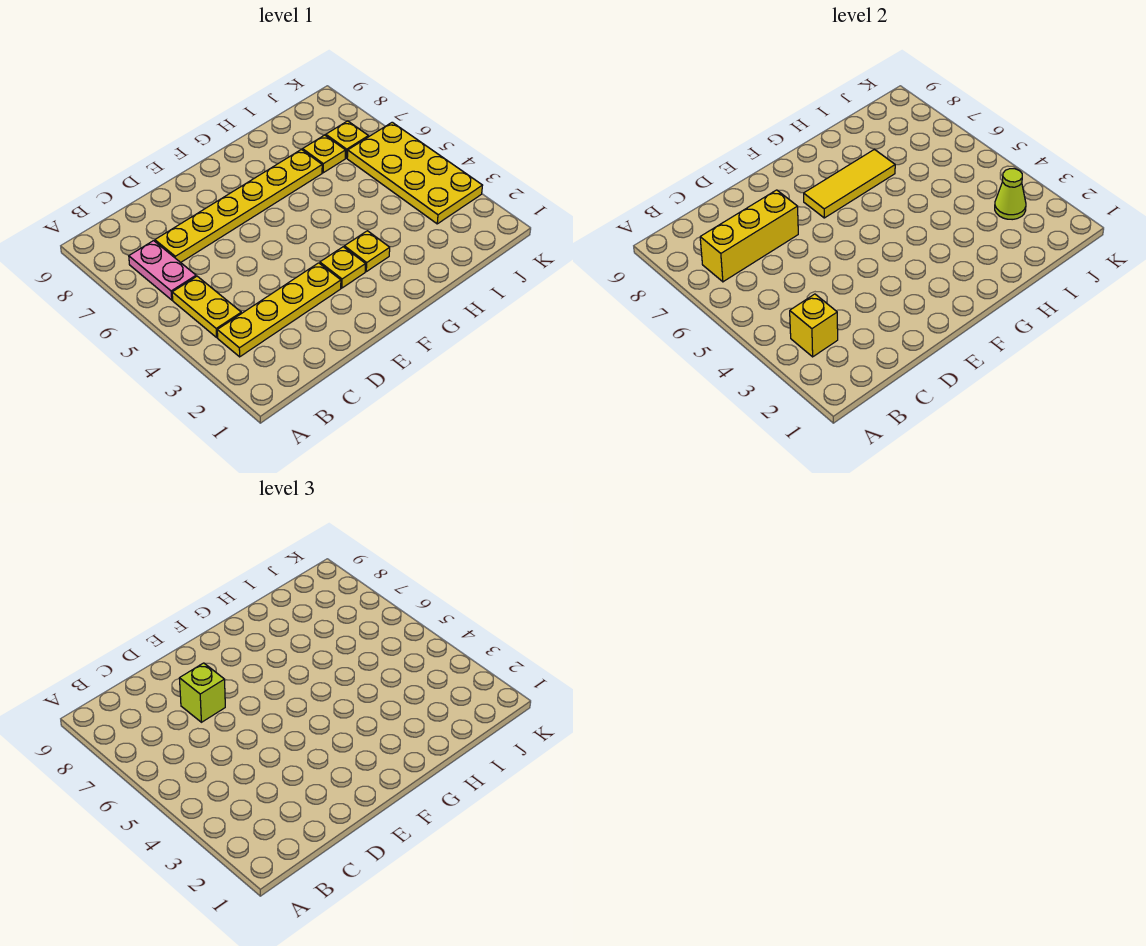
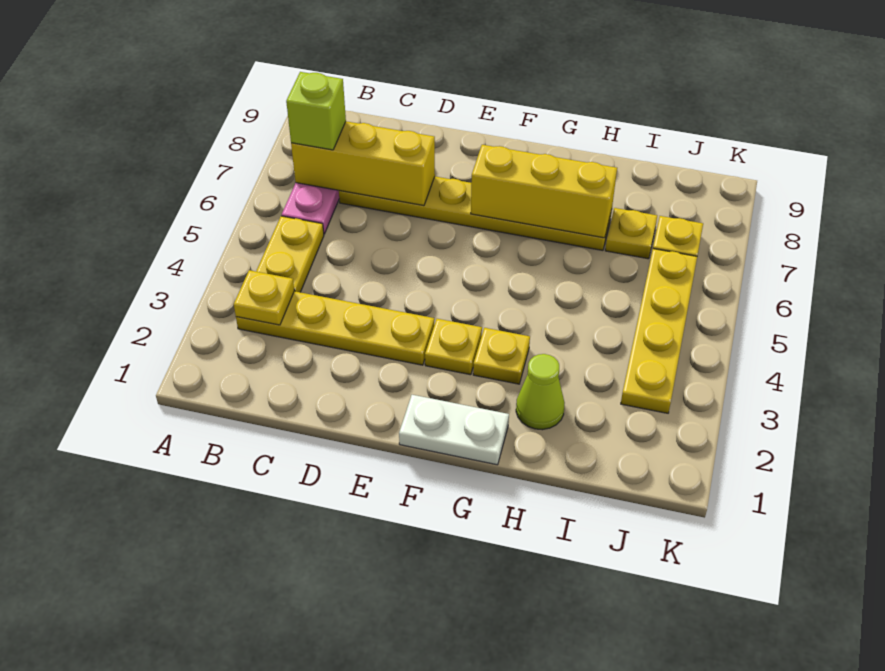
yellow brick B3 level 2 -> yellow plate B3 level 2
lime brick D7 level 3 -> lime brick B7 level 3
none -> white plate F1:G1 level 1
yellow tile F7:H7 level 2 -> yellow brick F7:H7 level 2
yellow plate J3:K6 level 1 -> yellow plate J3:J6 level 1
lime cone J3 level 2 -> lime cone H2 level 1

